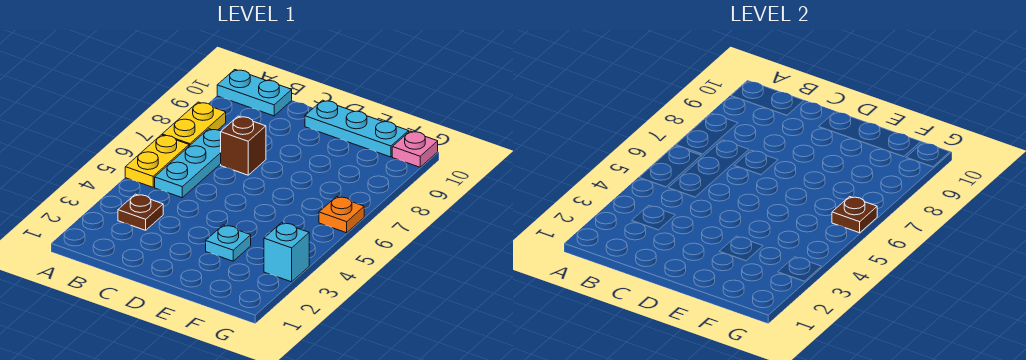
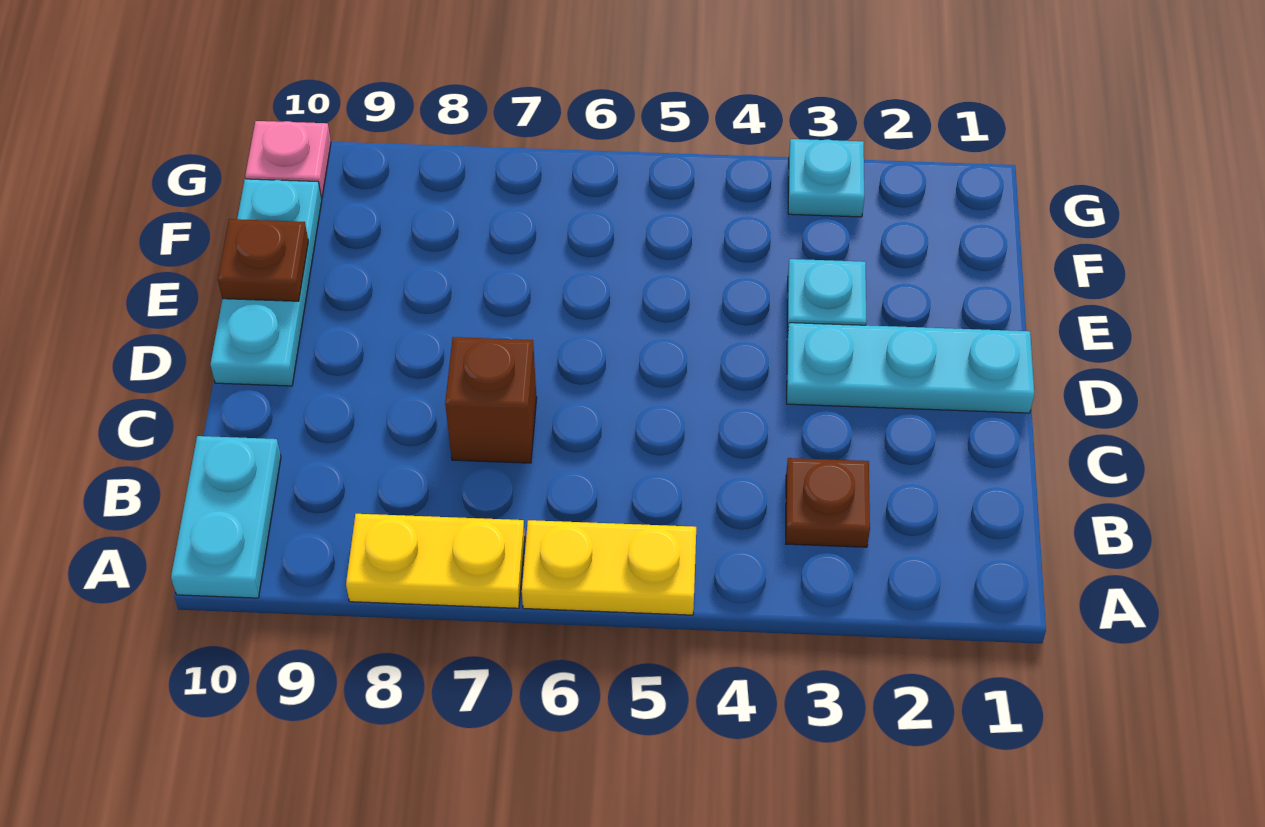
cyan plate B5:B7 level 1 -> cyan plate D1:D3 level 1
cyan brick G3 level 1 -> cyan plate G3 level 1
orange plate G6 level 1 -> none
brown plate G6 level 2 -> brown plate E10 level 2

